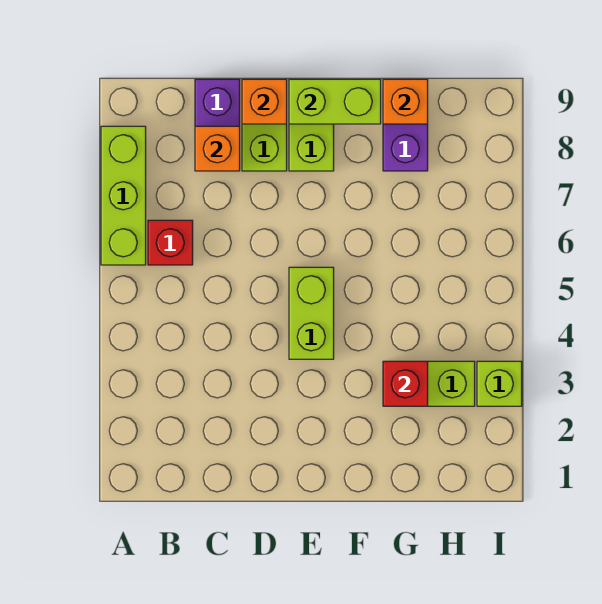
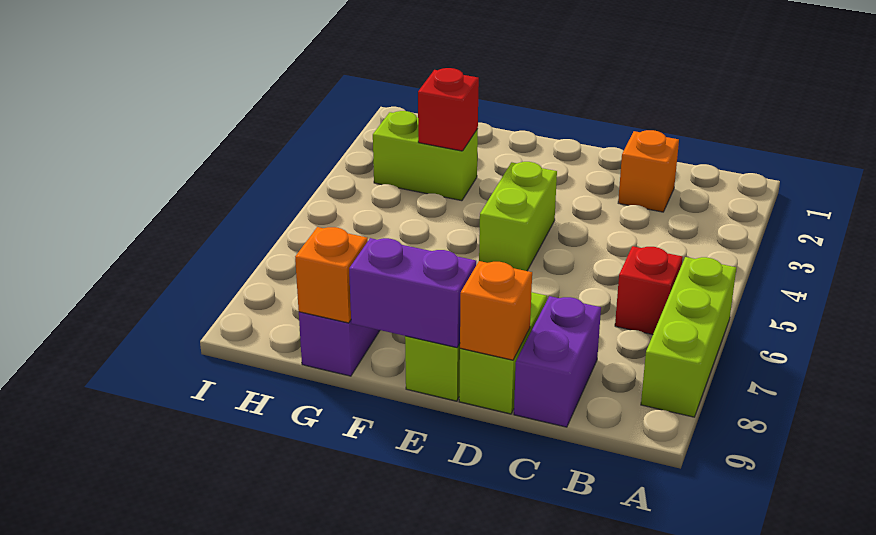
orange brick C8 level 2 -> orange brick C2 level 1
lime brick E9:F9 level 2 -> purple brick E9:F9 level 2
lime brick I3 level 1 -> none

